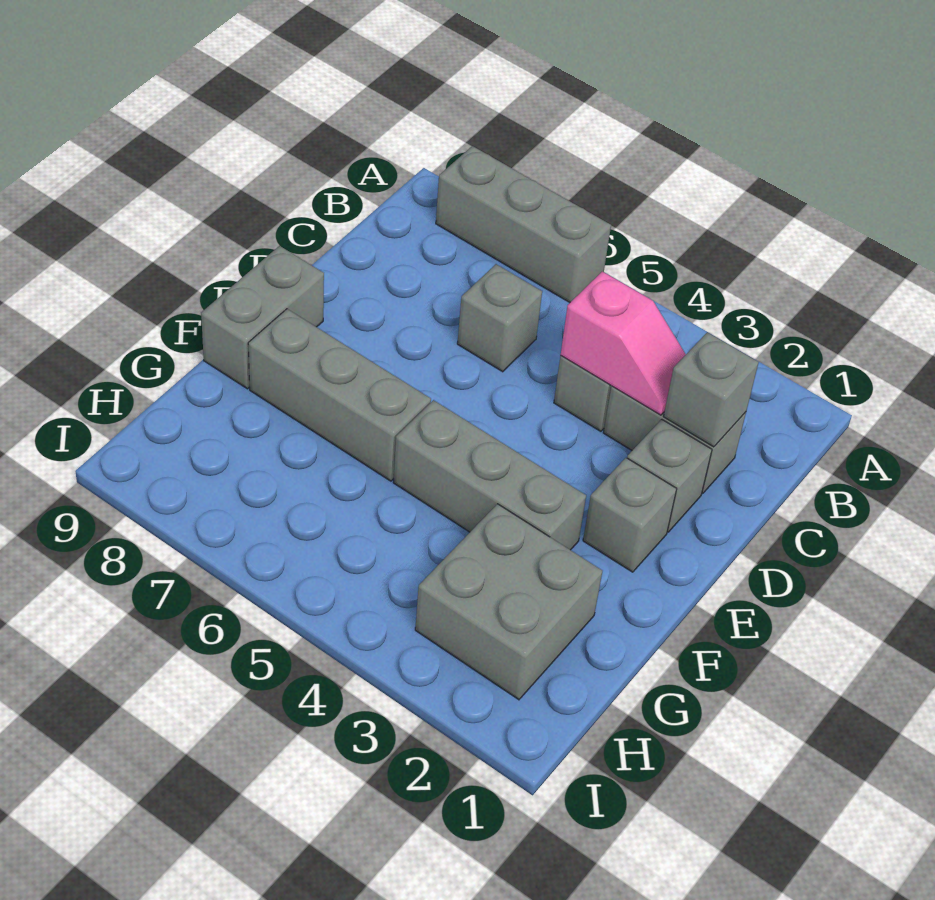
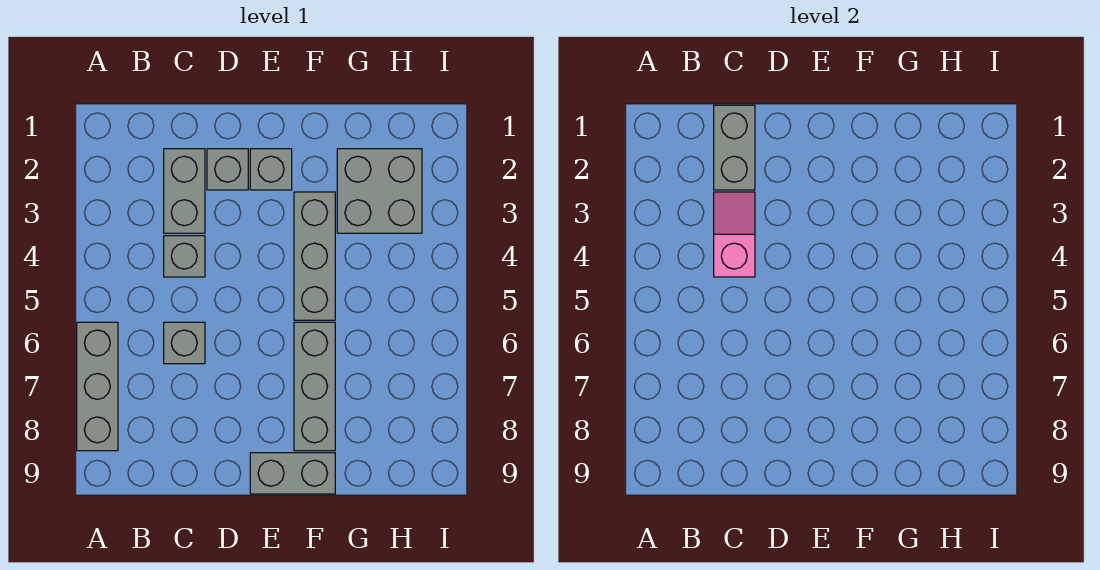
grey brick C2 level 2 -> grey brick C1:C2 level 2

